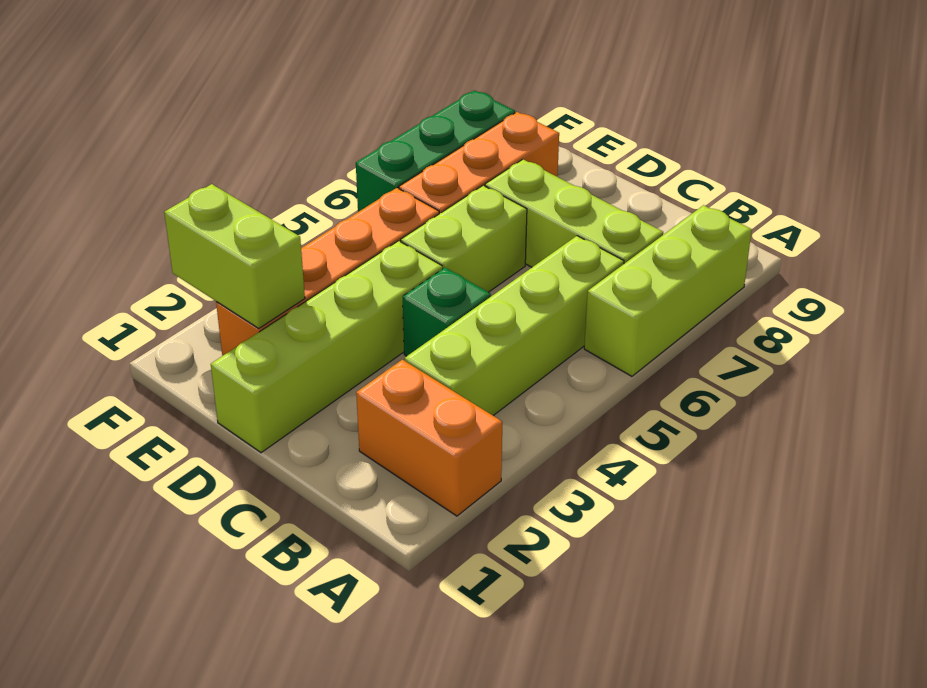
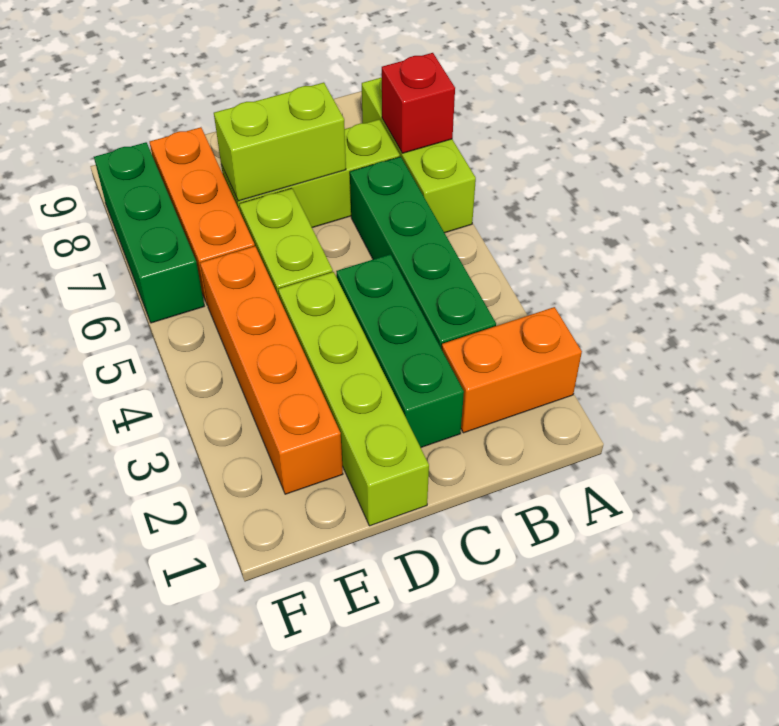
none -> red brick A7 level 2
lime brick B3:B6 level 1 -> green brick B3:B6 level 1
green brick C4 level 1 -> green brick C2:C4 level 1
lime brick E2:F2 level 2 -> lime brick C7:D7 level 2

